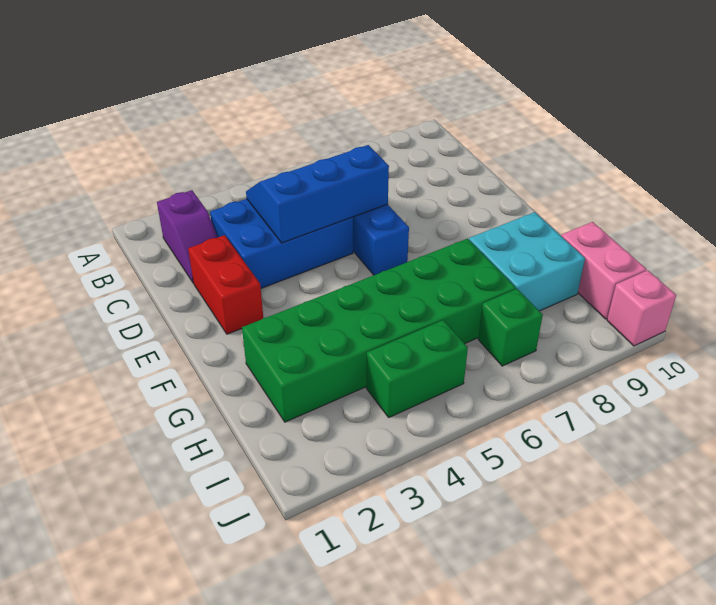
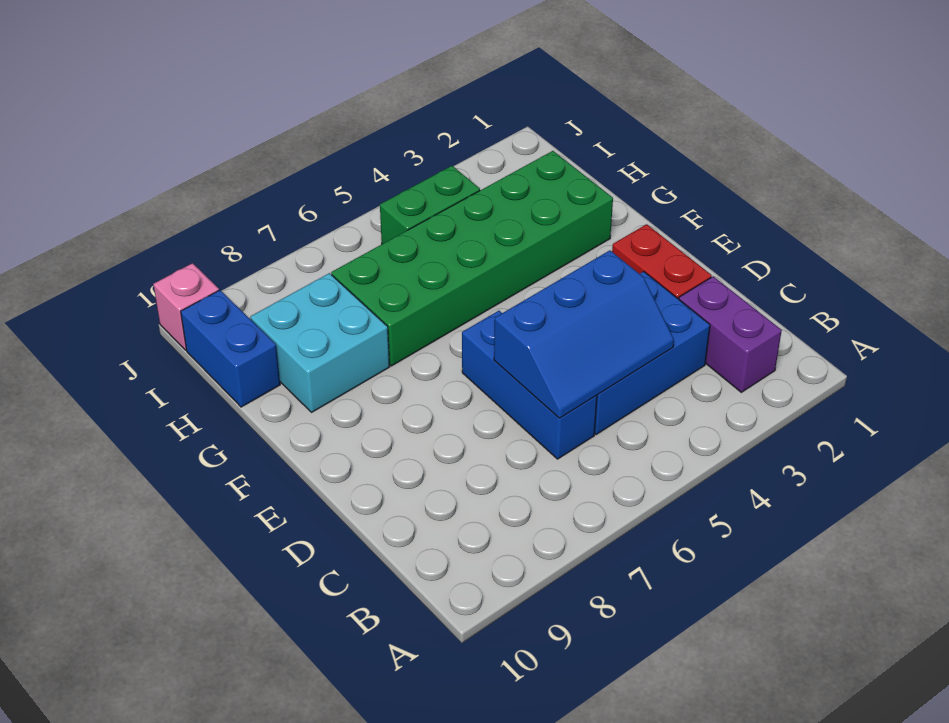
purple slope B2:C2 level 1 top B -> purple brick B2:C2 level 1
pink brick H10:I10 level 1 -> blue brick H10:I10 level 1
green brick I7 level 1 -> none

